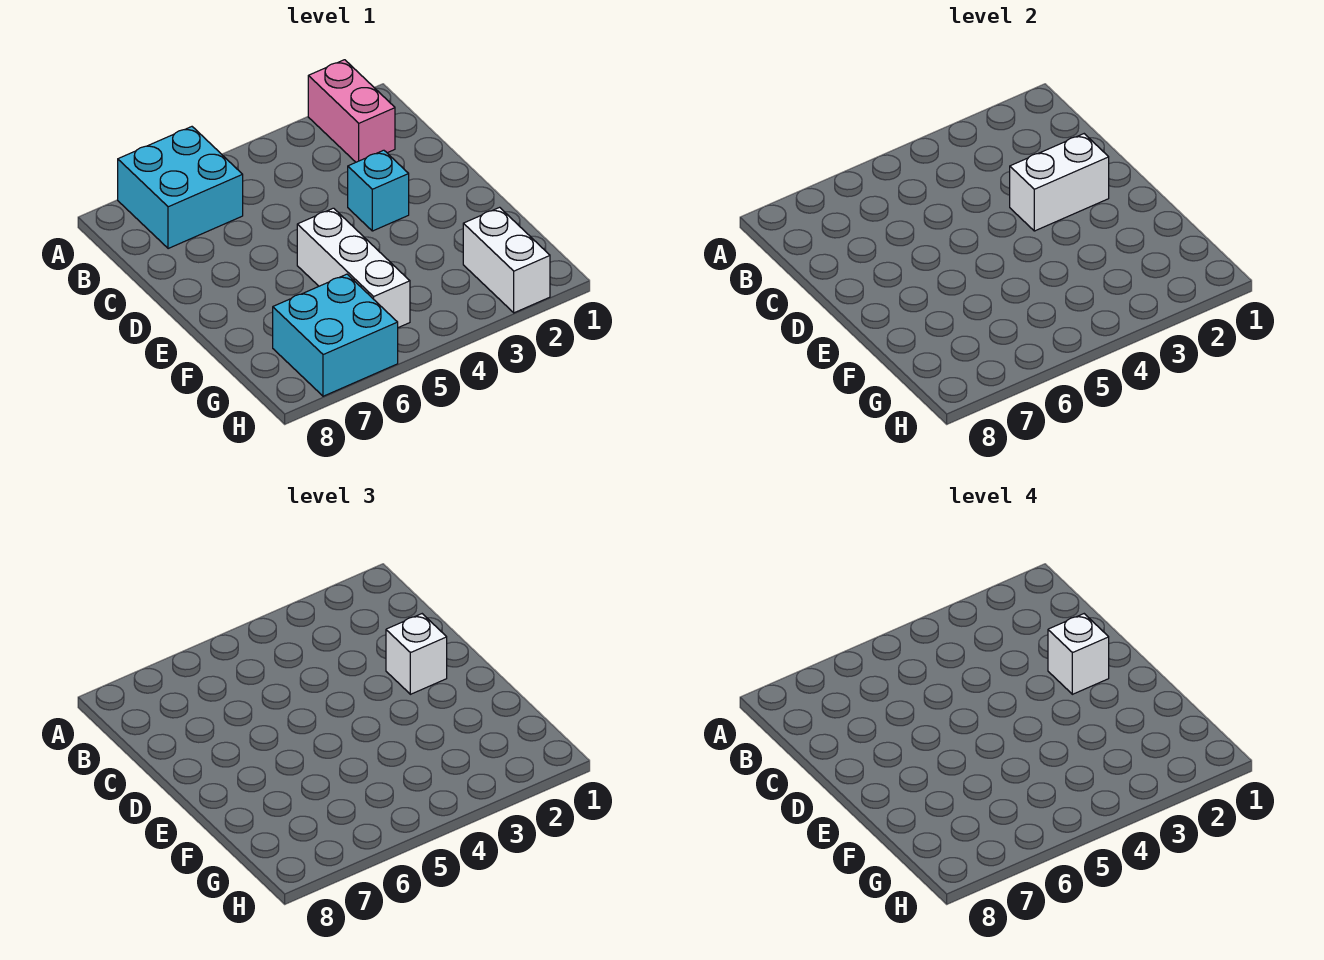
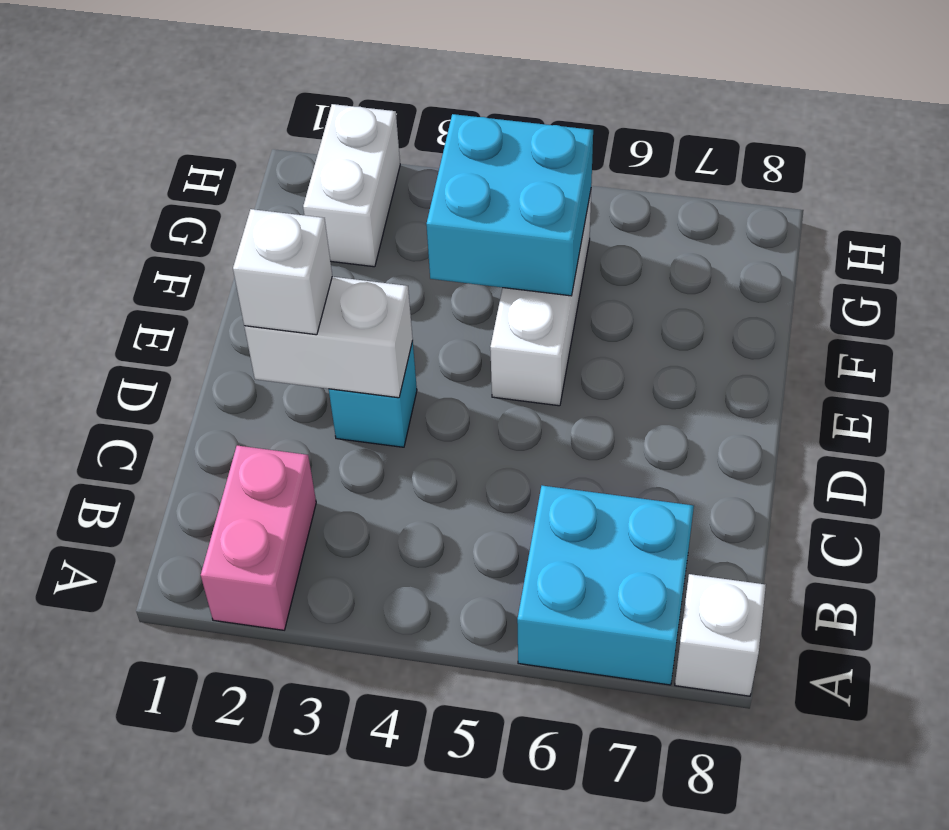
white brick D2 level 4 -> white brick A8 level 1
cyan brick G6:H7 level 1 -> cyan brick F4:G5 level 2

